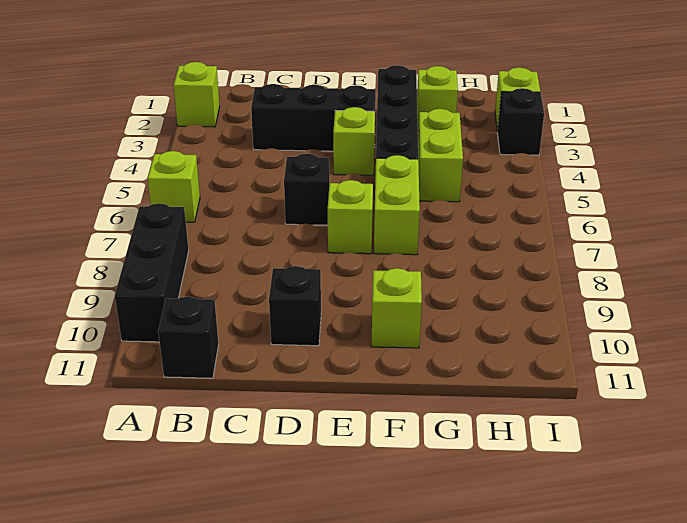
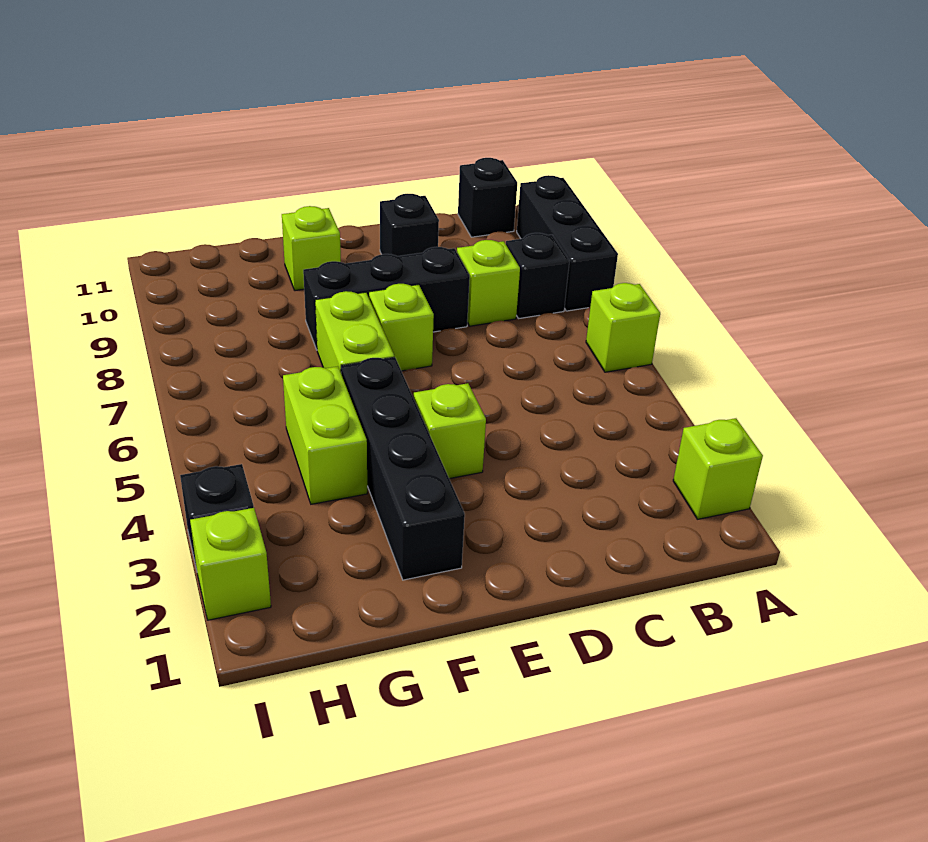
black brick C3:E3 level 1 -> black brick D8:F8 level 1
black brick D6 level 1 -> black brick B8 level 1
lime brick G2 level 1 -> lime brick C8 level 1

